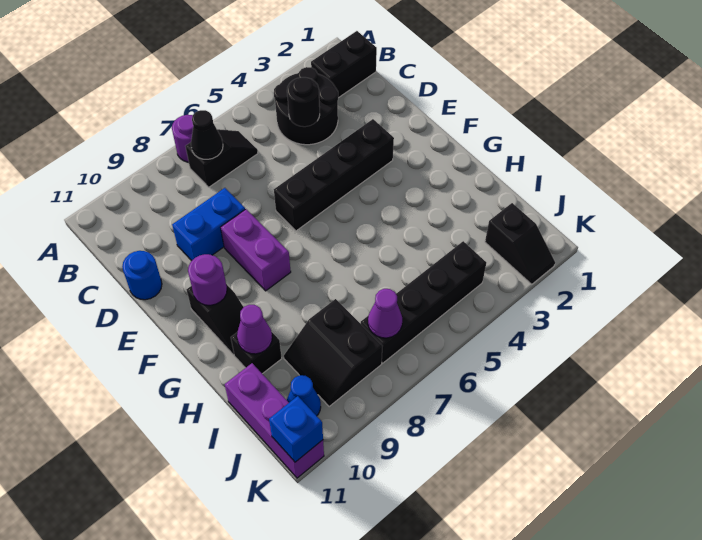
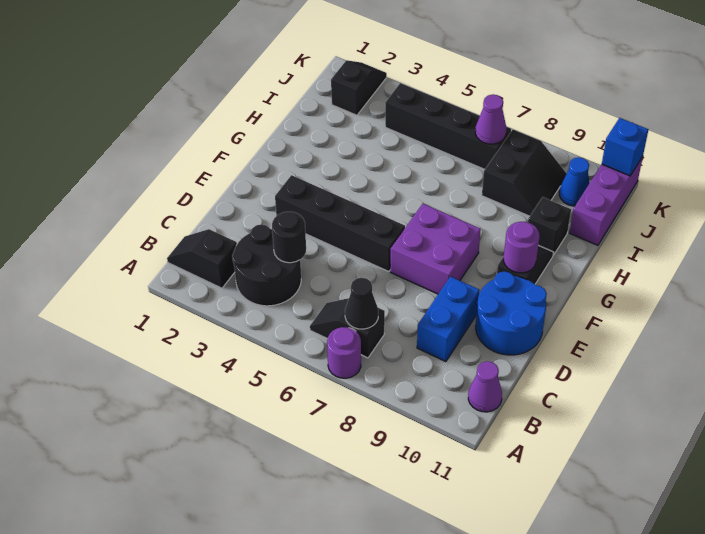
black brick B1:B2 level 1 -> black slope B1:B2 level 1 top 2
blue brick D8:D9 level 1 -> blue brick C9:D9 level 1
blue round brick D11 level 1 -> blue round brick D10:E11 level 1
purple brick E8:F8 level 1 -> purple brick E7:F8 level 1
purple cone H10 level 2 -> purple cone B11 level 1

